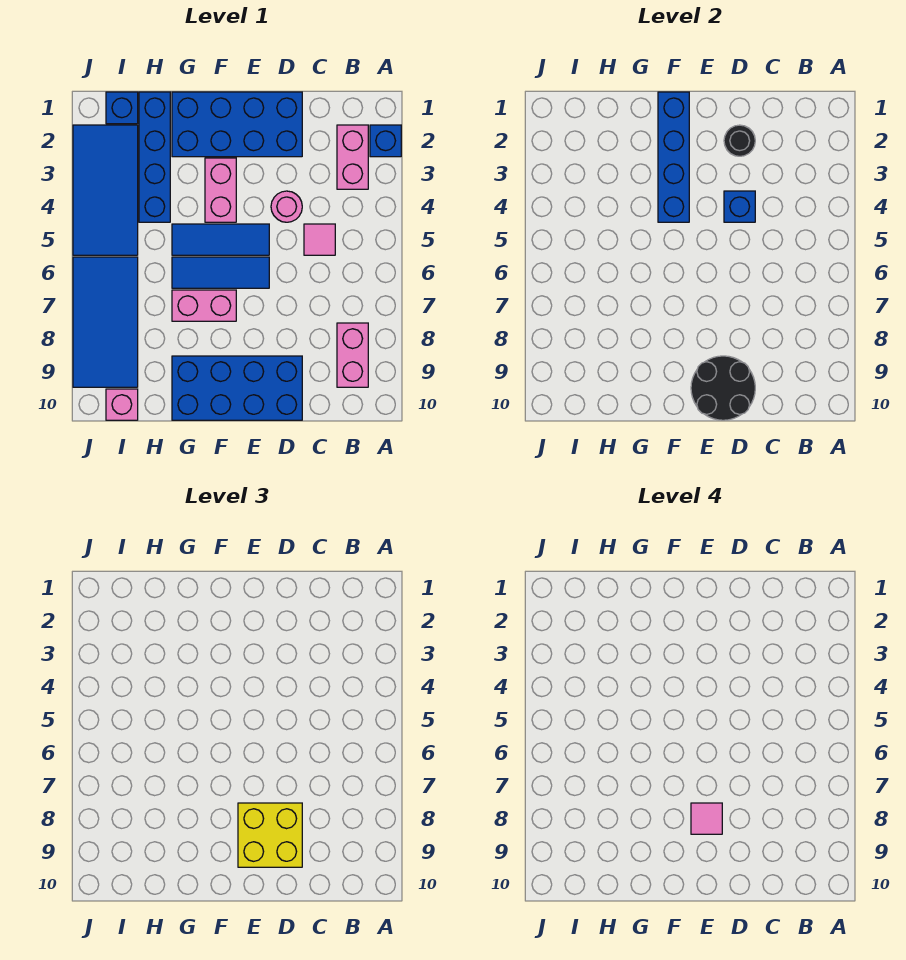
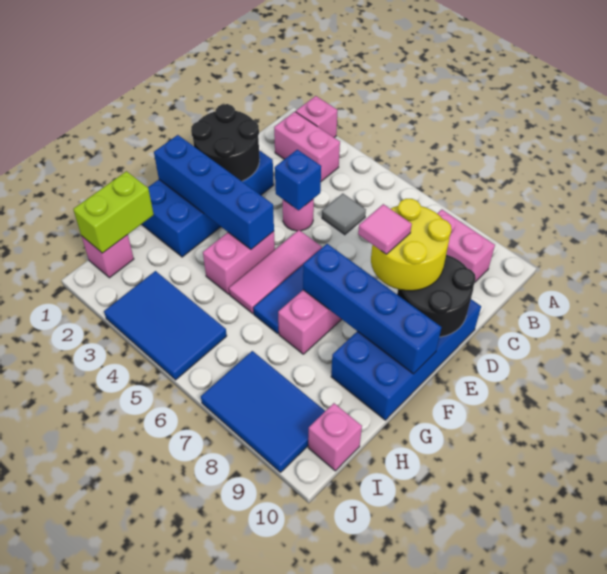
blue brick A2 level 1 -> pink brick A2 level 1
pink tile C5 level 1 -> grey tile C5 level 1
black round brick D2 level 2 -> black round brick D1:E2 level 2
yellow brick D8:E9 level 3 -> yellow round brick D8:E9 level 3
blue tile E5:G5 level 1 -> pink tile E5:G5 level 1
pink brick F3:F4 level 1 -> pink brick F4:G4 level 1
blue brick H1:H4 level 1 -> blue brick F7:F10 level 2
none -> lime brick H1:I1 level 2
blue brick I1 level 1 -> pink brick I1 level 1
blue tile I2:J5 level 1 -> blue tile I3:J5 level 1
blue tile I6:J9 level 1 -> blue tile I7:J9 level 1

